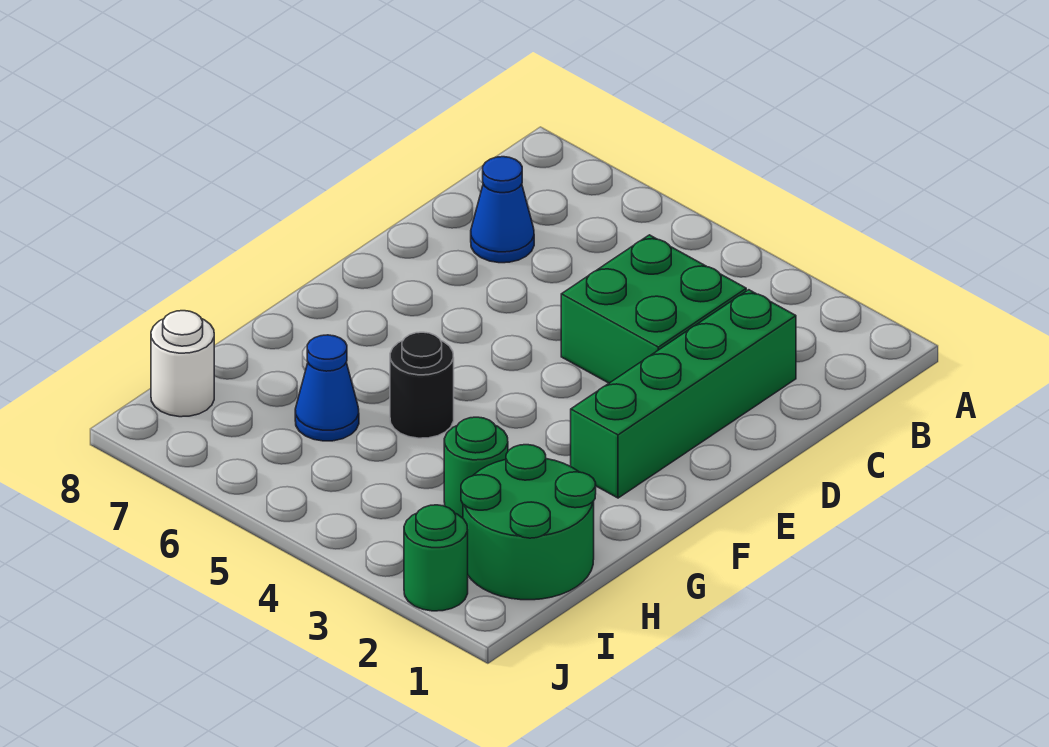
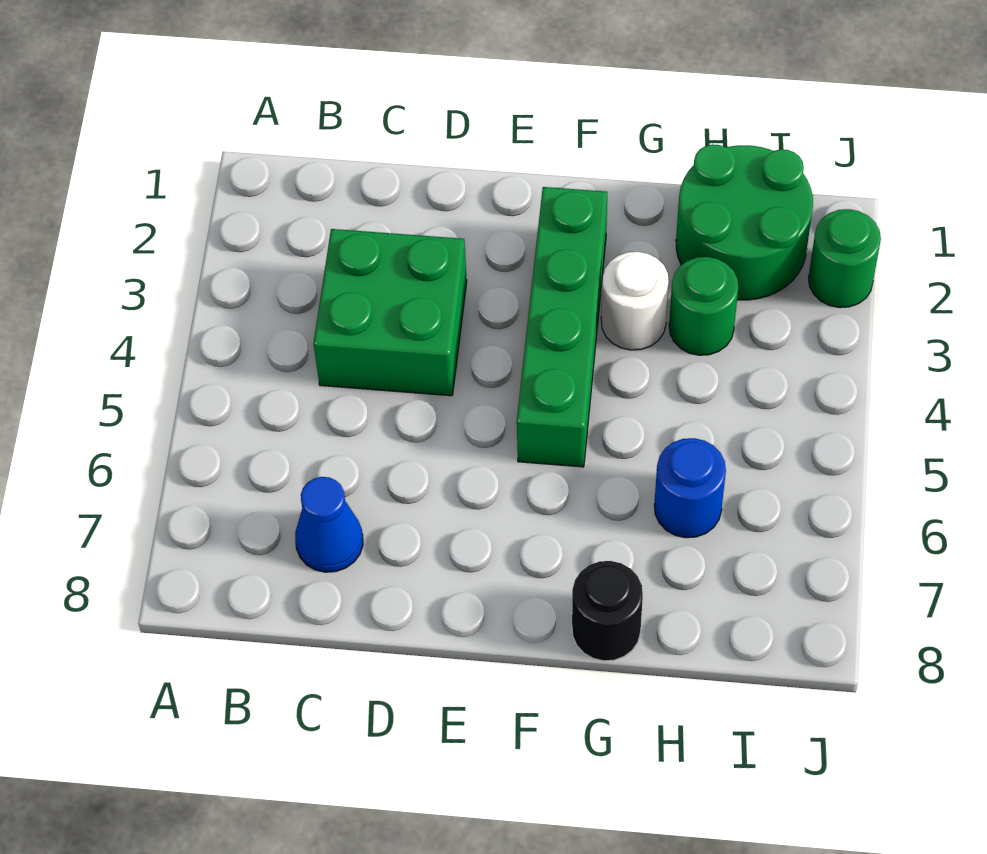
green brick C2:F2 level 1 -> green brick F2:F5 level 1
black round brick G5 level 1 -> black round brick G8 level 1
blue cone H6 level 1 -> blue round brick H6 level 1
white round brick I8 level 1 -> white round brick G3 level 1

